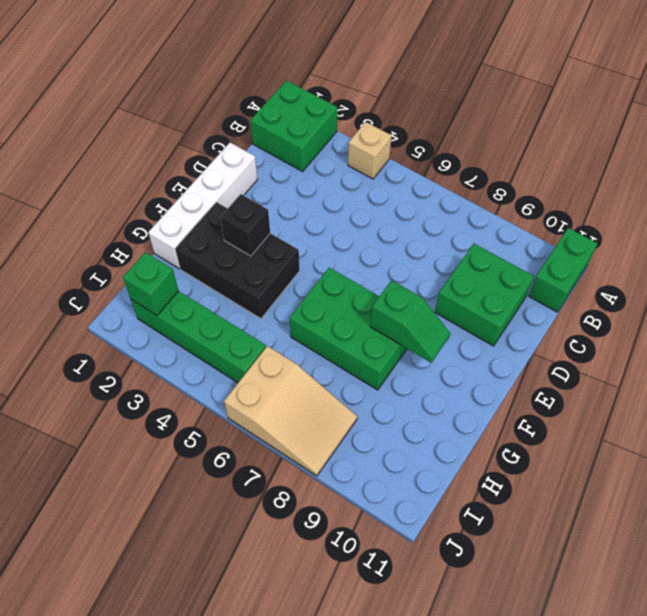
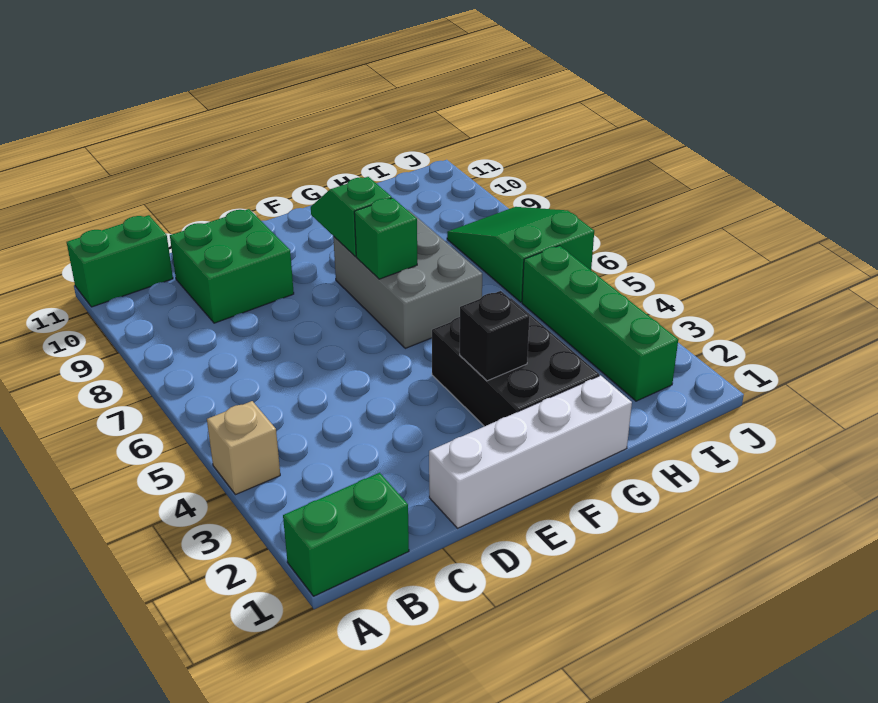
green brick A1:B2 level 1 -> green brick A1:B1 level 1
green brick F6:G8 level 1 -> grey brick F6:G8 level 1
green brick I2 level 2 -> green brick F7 level 2
tan slope I6:J8 level 1 top 6 -> green slope I6:J8 level 1 top 6

